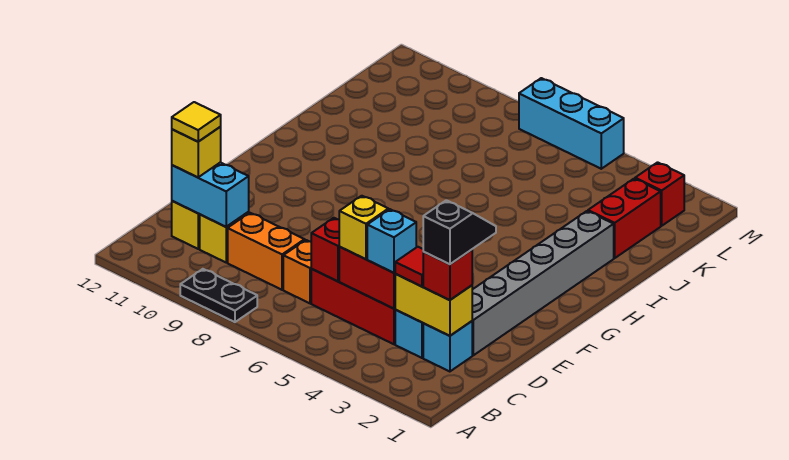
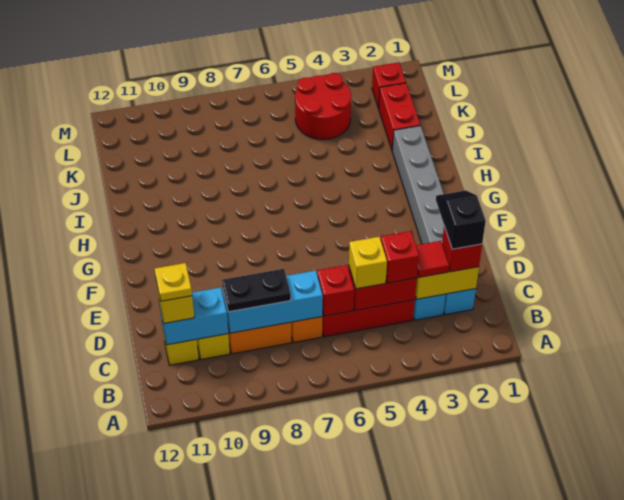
black plate A8:A9 level 1 -> black plate C8:C9 level 3
cyan brick C4 level 3 -> red brick C4 level 3
yellow tile C11 level 4 -> yellow plate C11 level 4
none -> red round brick K4:L5 level 1
cyan brick M5:M7 level 1 -> cyan brick C7:C9 level 2

